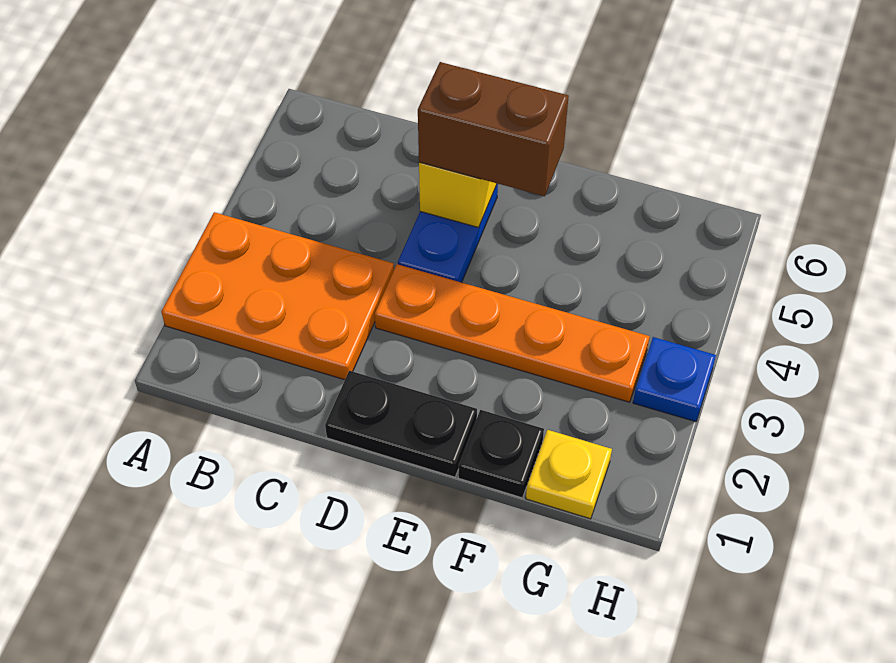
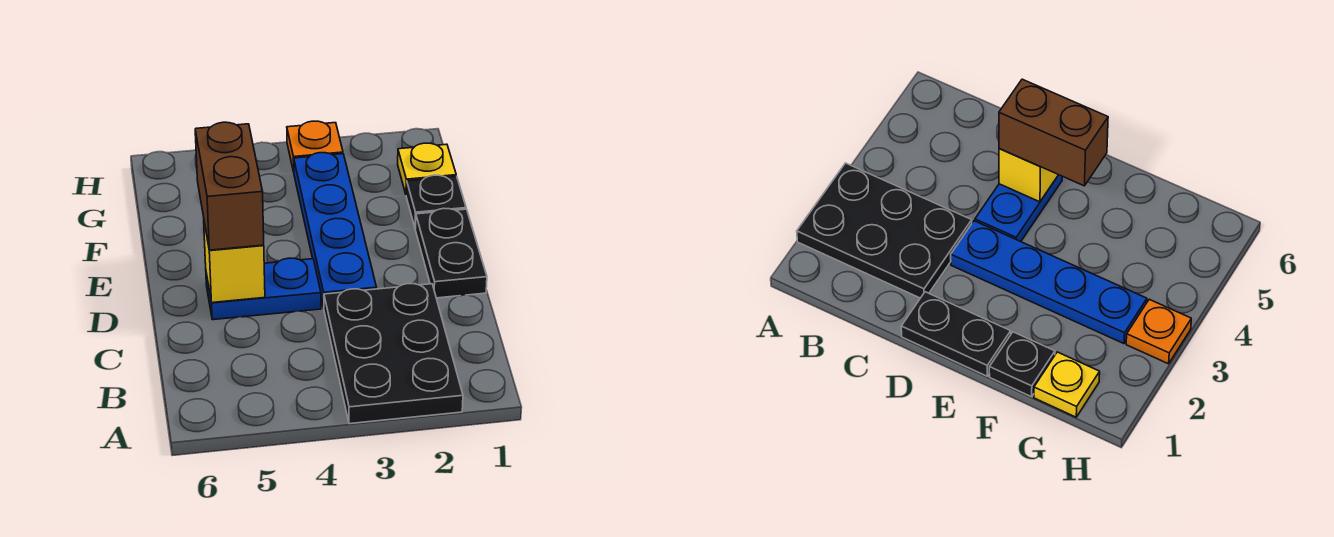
orange plate A2:C3 level 1 -> black plate A2:C3 level 1
orange plate D3:G3 level 1 -> blue plate D3:G3 level 1
blue plate H3 level 1 -> orange plate H3 level 1

